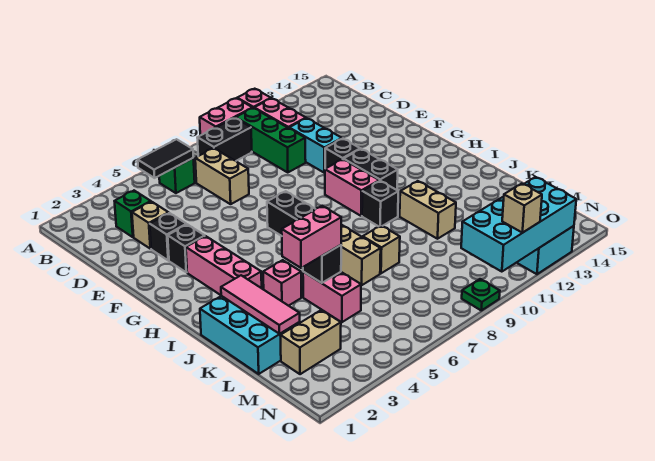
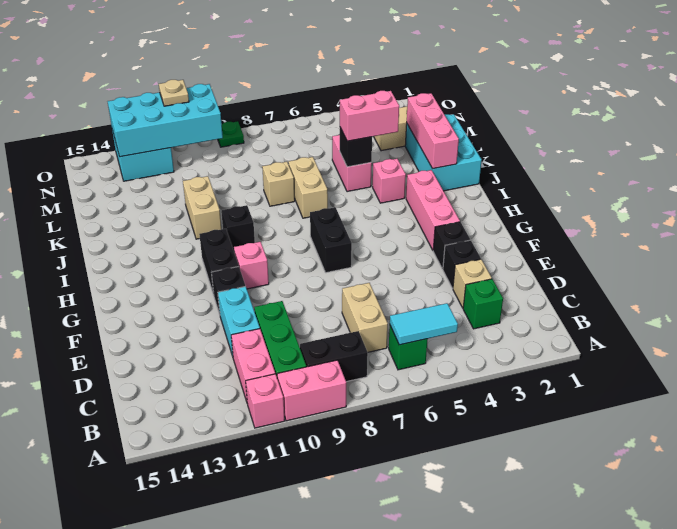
black tile B5:B6 level 2 -> cyan tile B5:B6 level 2
pink brick G10:H10 level 1 -> pink brick G10 level 1
pink tile J2:L2 level 2 -> pink brick J2:L2 level 2
tan brick O11 level 3 -> tan plate O11 level 3

